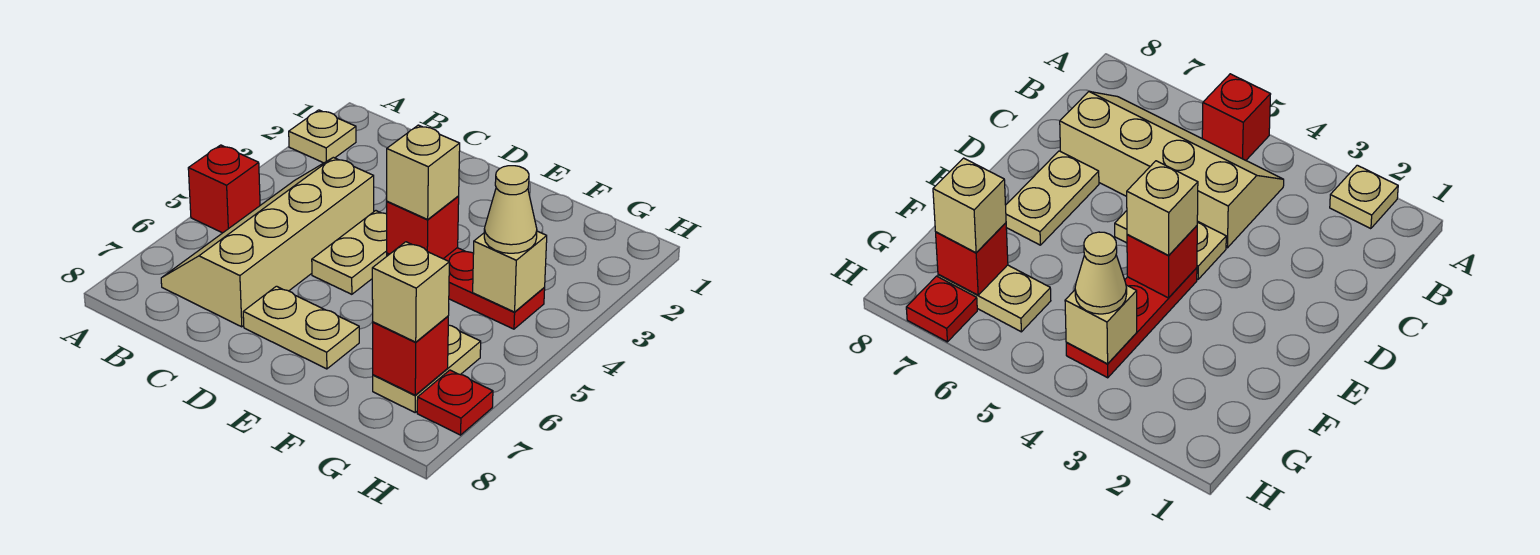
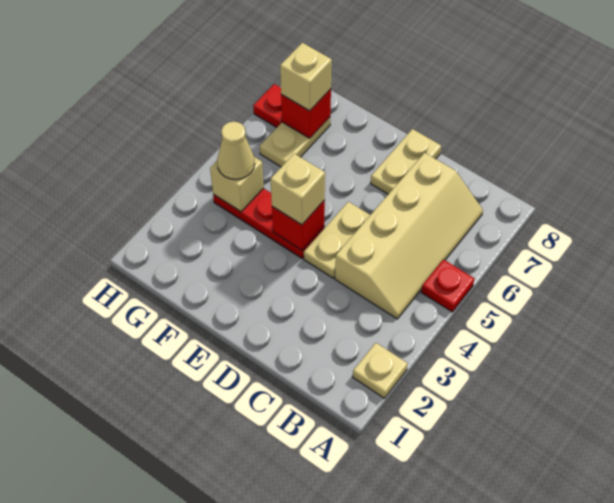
red brick A5 level 1 -> red plate A5 level 1
tan plate D7:E7 level 1 -> tan plate D7:D8 level 1

